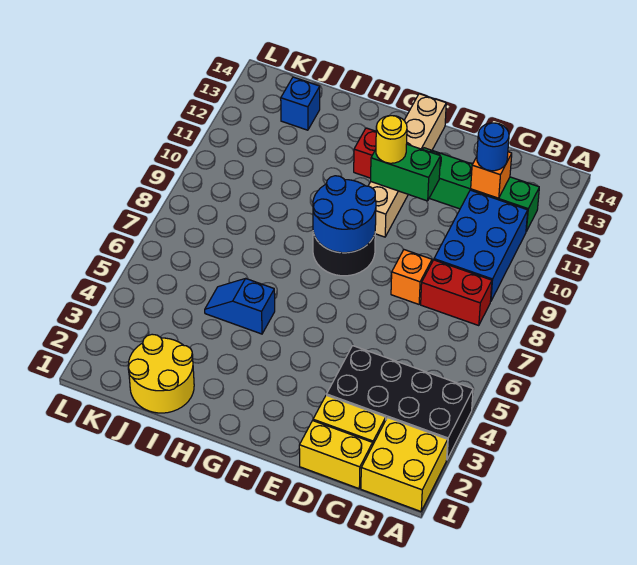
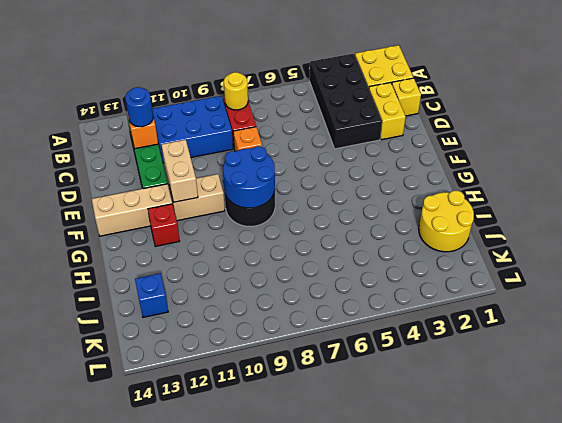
yellow brick C1:D1 level 1 -> yellow brick C1 level 1
green brick E11:F11 level 2 -> tan brick E11:F11 level 2
yellow round brick F11 level 3 -> yellow round brick B8 level 2
blue slope H5:I5 level 1 top H -> none

